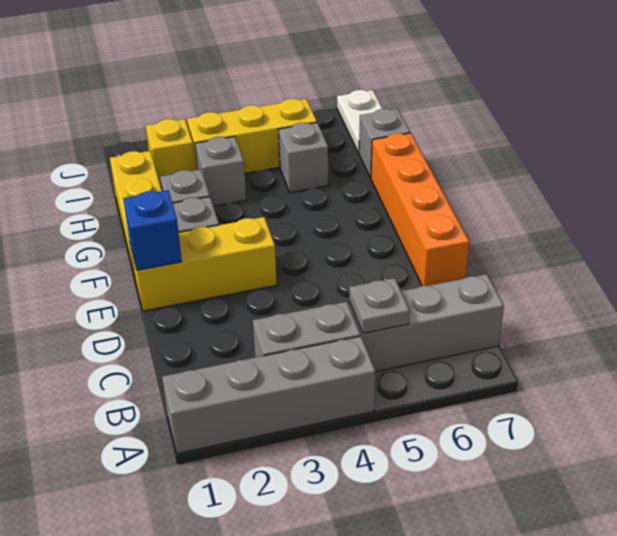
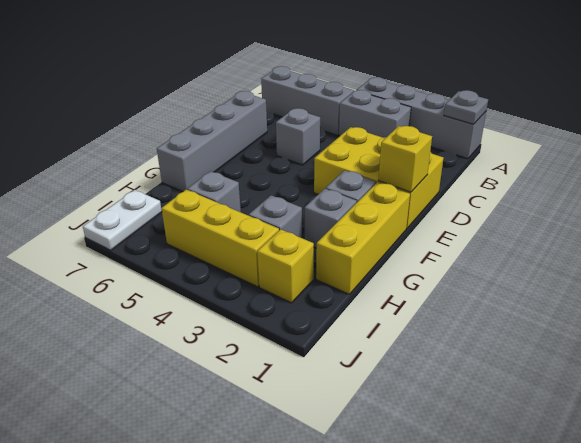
grey plate B5 level 2 -> grey plate A1 level 2
orange brick D7:G7 level 1 -> grey brick D7:G7 level 1
yellow brick E1:E3 level 1 -> yellow brick D1:E3 level 1
blue brick E1 level 2 -> yellow brick E1 level 2
grey brick H7 level 1 -> grey brick D5 level 1

